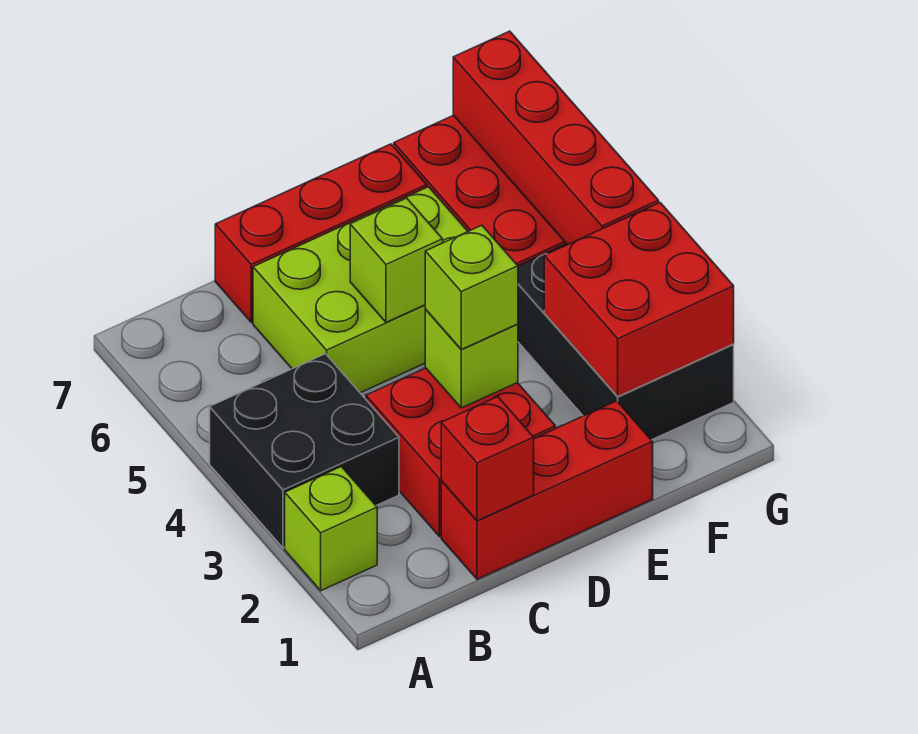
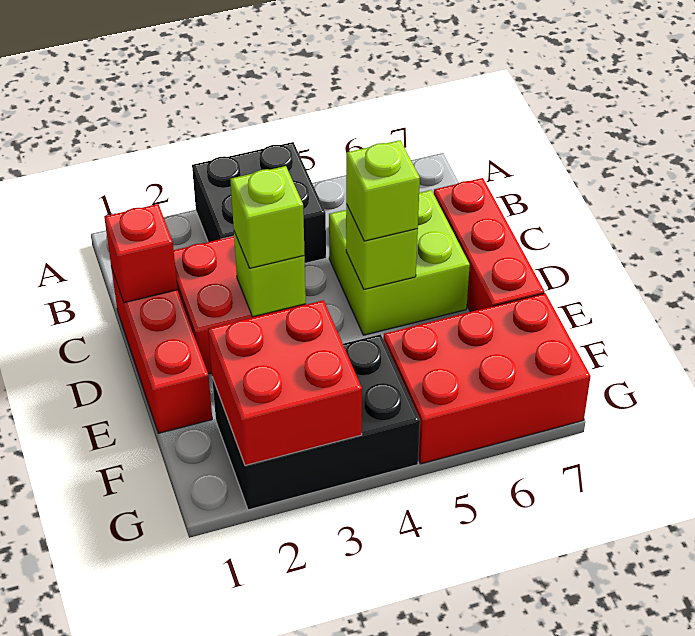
lime brick A2 level 1 -> lime brick D5 level 3
lime brick C5:E6 level 1 -> lime brick C5:D6 level 1
red brick G4:G7 level 2 -> none

